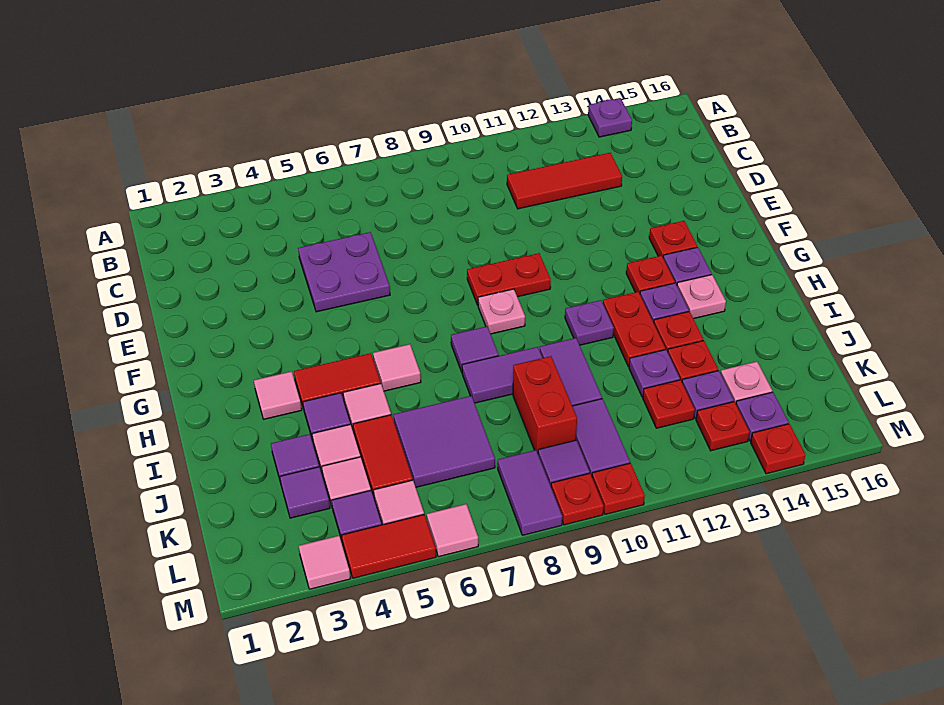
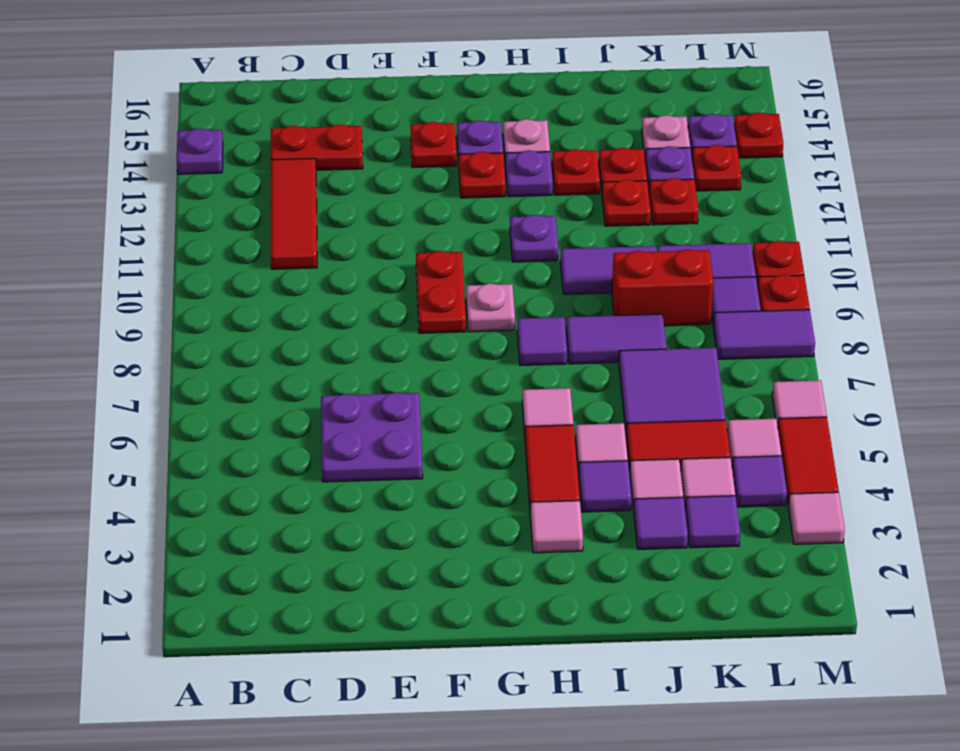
red plate H12:I12 level 1 -> red plate C14:D14 level 1
purple tile I8:I9 level 1 -> purple tile I8:J8 level 1
purple plate J12 level 1 -> red plate J12 level 1

